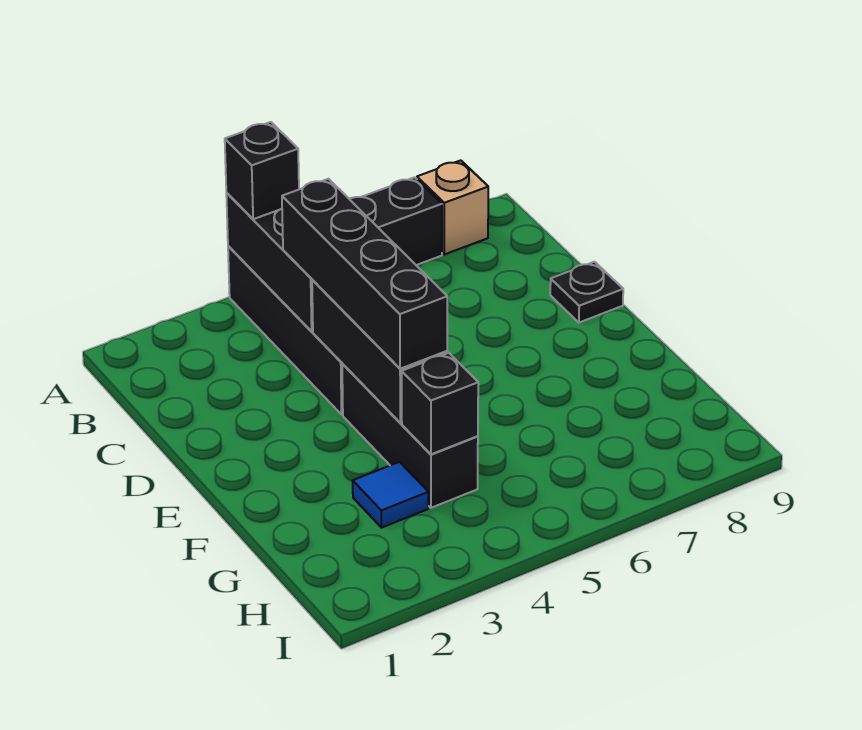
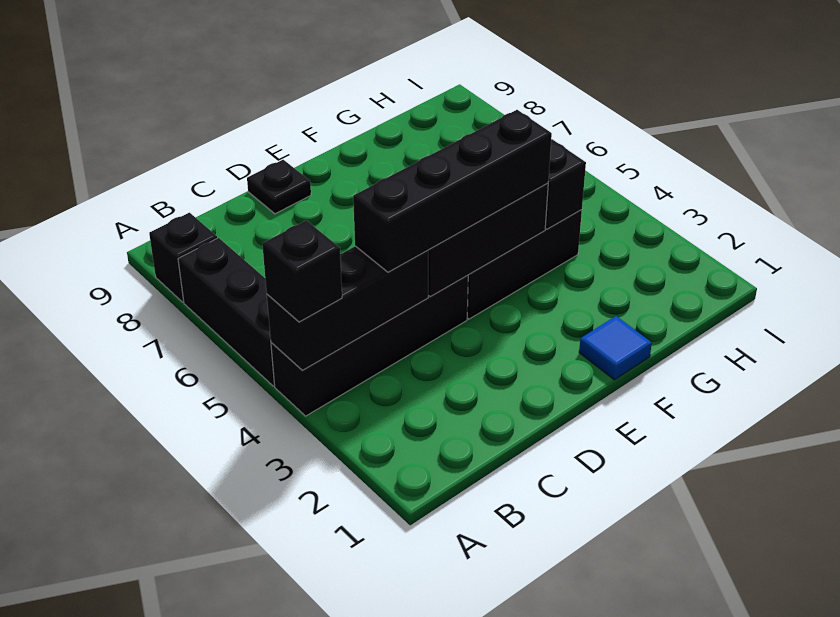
tan brick A8 level 1 -> black brick A8 level 1
blue tile G3 level 1 -> blue tile F1 level 1

